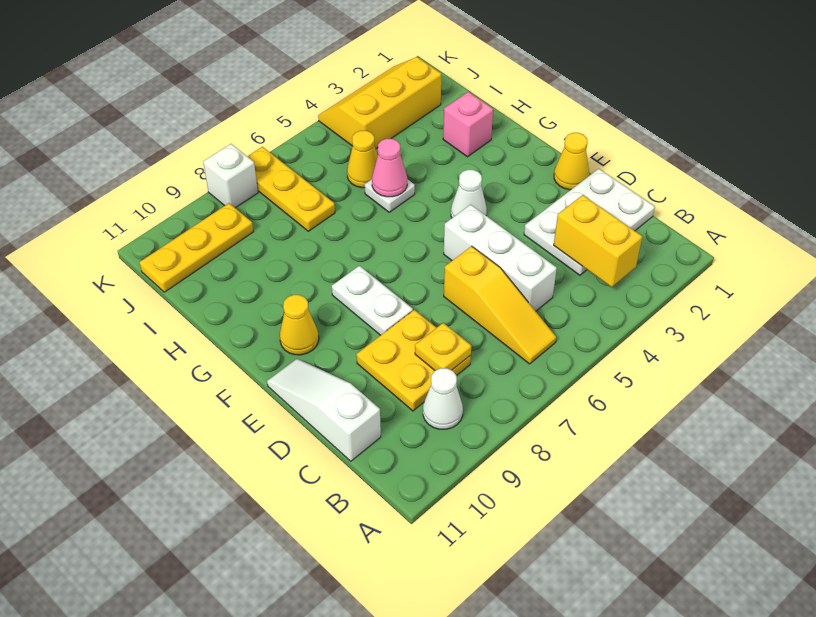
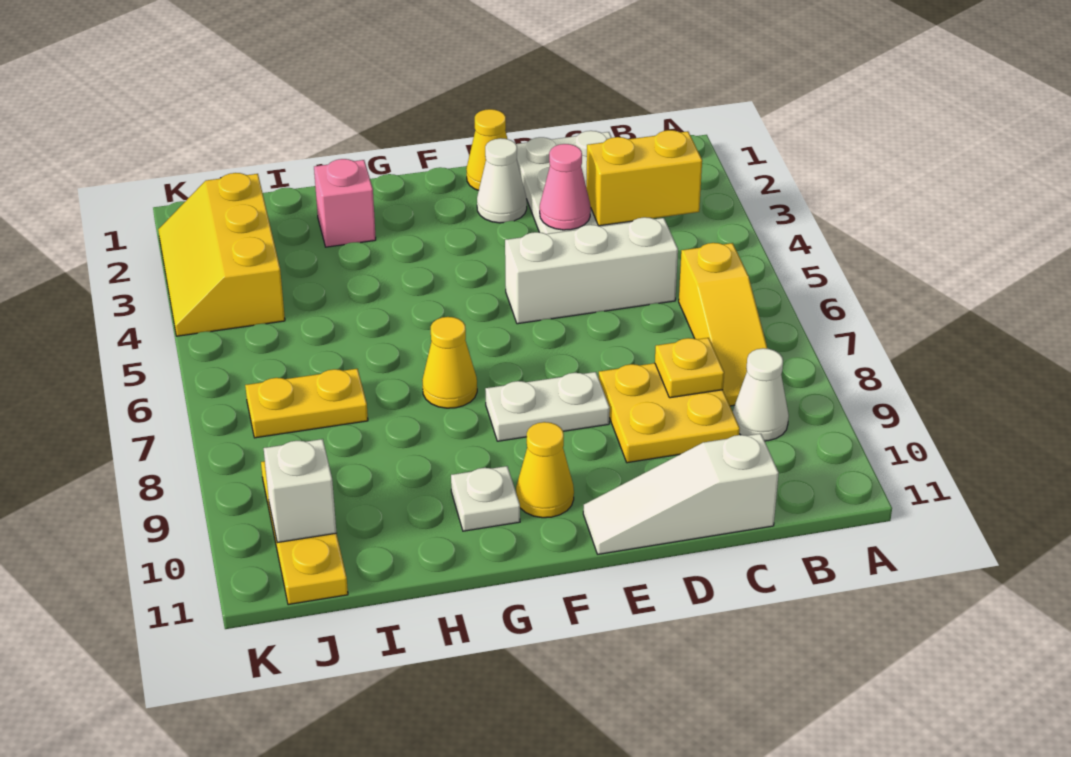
yellow slope B6:D6 level 1 top D -> yellow slope B6:B8 level 1 top 6
white cone F4 level 1 -> white cone E2 level 1
white plate H5 level 1 -> white plate G10 level 1
pink cone H5 level 2 -> pink cone D3 level 2
yellow cone I5 level 1 -> yellow cone G7 level 1
yellow plate I7:K7 level 1 -> yellow plate I7:J7 level 1
white brick K8 level 1 -> white brick J10 level 2

